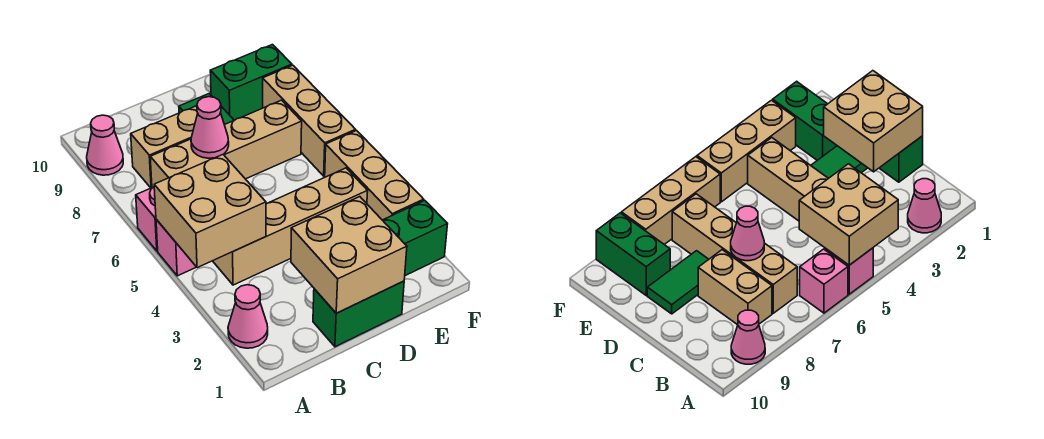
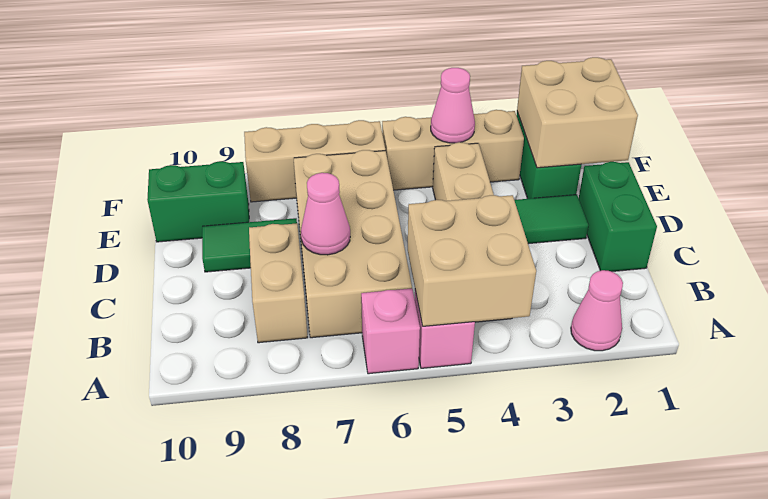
pink cone A9 level 1 -> pink cone F4 level 2
tan brick B7:E7 level 1 -> tan brick B6:E7 level 1
tan brick C1:D2 level 2 -> tan brick E1:F2 level 2
green brick E9:F9 level 1 -> green brick E9:E10 level 1

